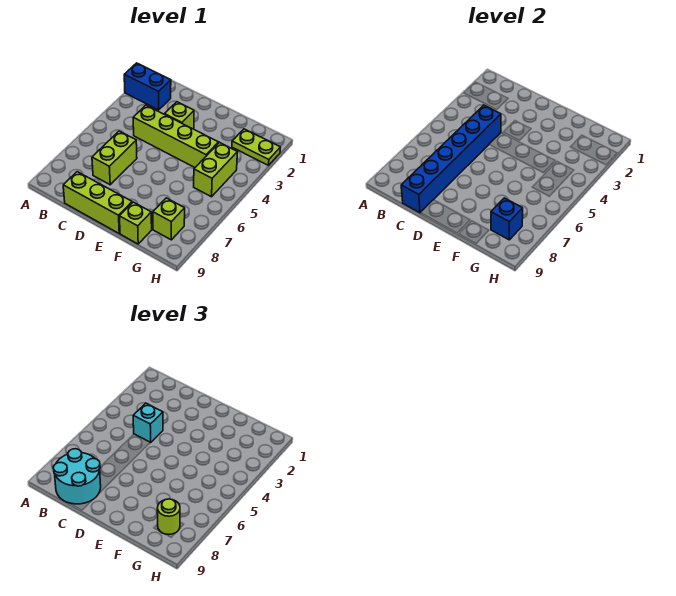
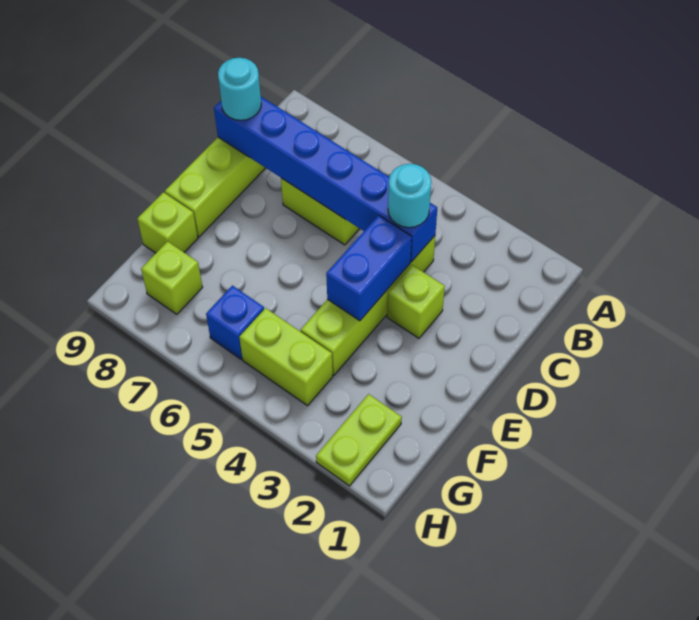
blue brick A2:B2 level 1 -> blue brick D4:E4 level 2
cyan round brick B8:C9 level 3 -> cyan round brick C9 level 3
cyan brick C4 level 3 -> cyan round brick C4 level 3
blue brick G8 level 2 -> blue brick G6 level 1
lime round brick G8 level 3 -> none

